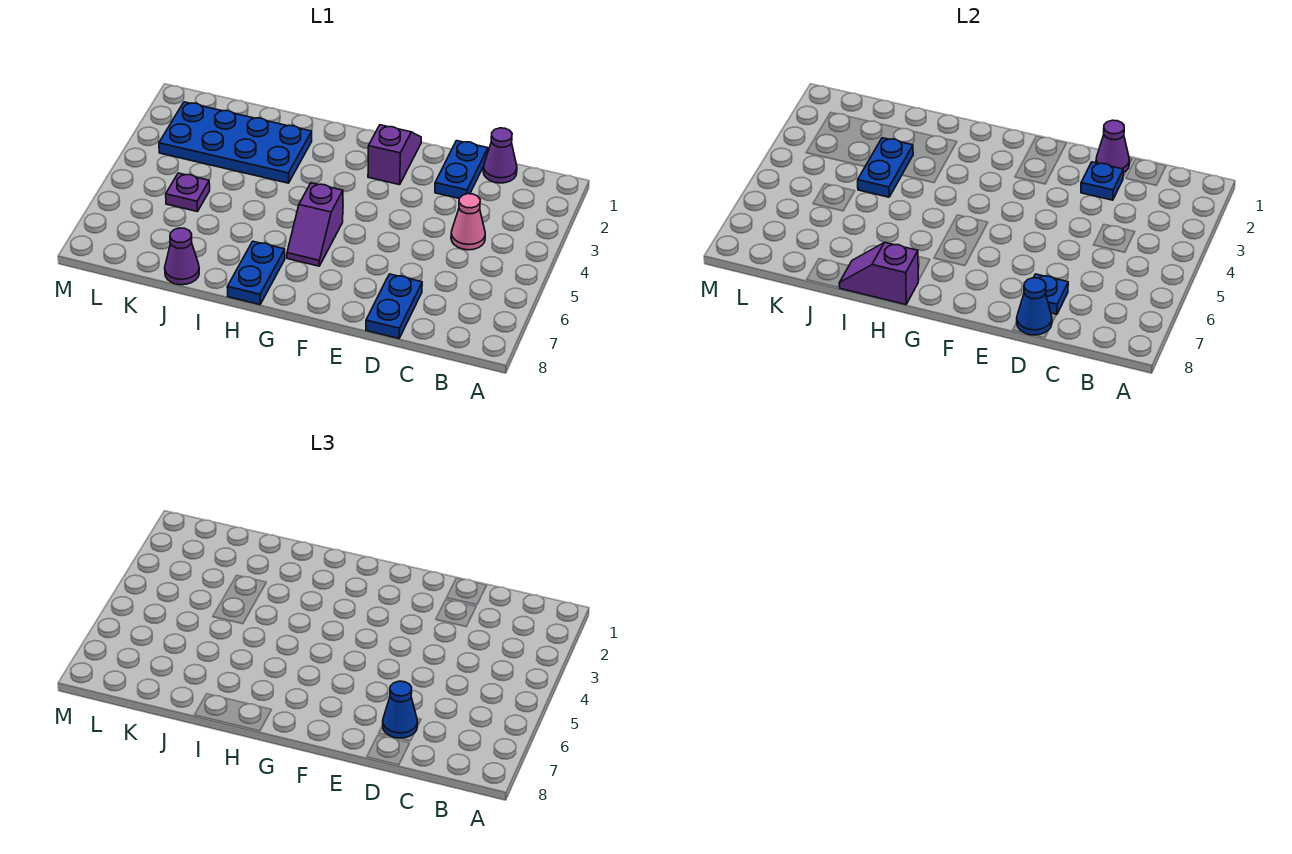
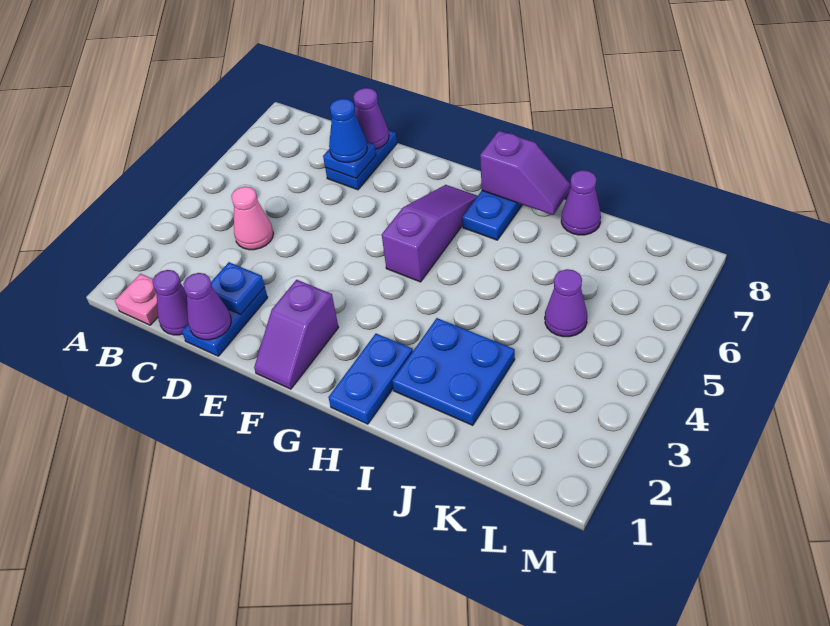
none -> pink plate B1 level 1
blue cone D8 level 2 -> purple cone D8 level 2
purple slope G5:G6 level 1 top 5 -> purple slope G5:G7 level 1 top 5
blue plate I2:L3 level 1 -> blue plate I2:J3 level 1
blue plate J3:J4 level 2 -> blue plate H1:H2 level 1
purple plate K5 level 1 -> purple cone K5 level 1

